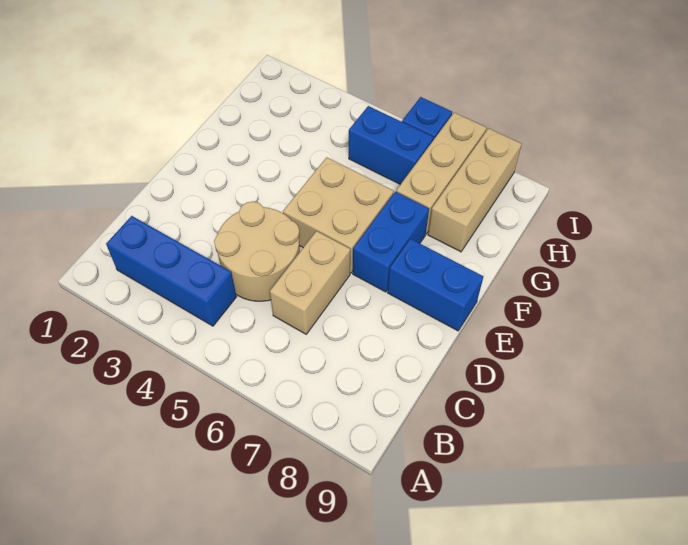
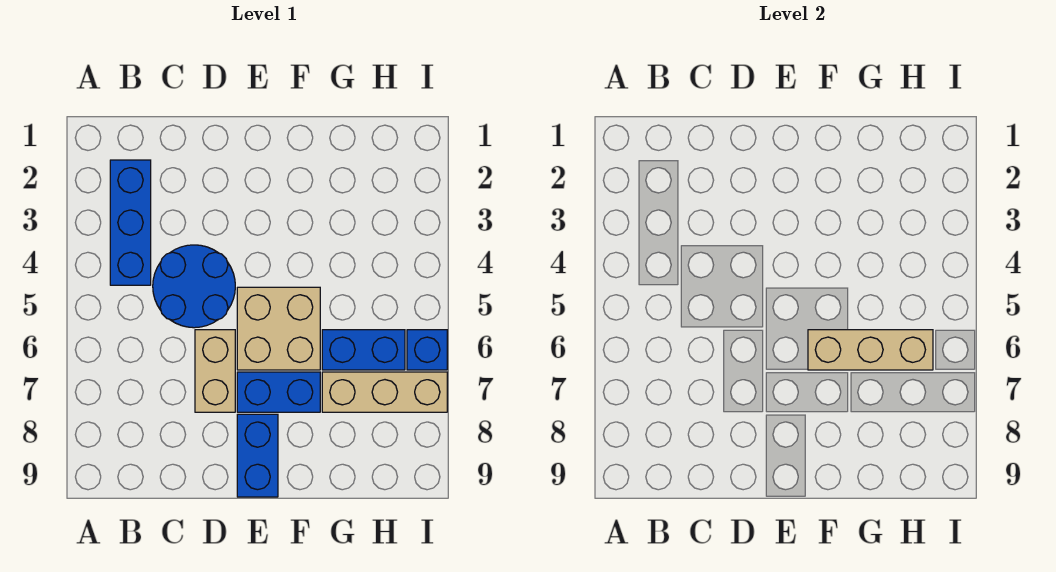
tan round brick C4:D5 level 1 -> blue round brick C4:D5 level 1
tan brick C6:D6 level 1 -> tan brick D6:D7 level 1
tan brick G8:I8 level 1 -> tan brick F6:H6 level 2
blue brick H5:H6 level 1 -> blue brick G6:H6 level 1

